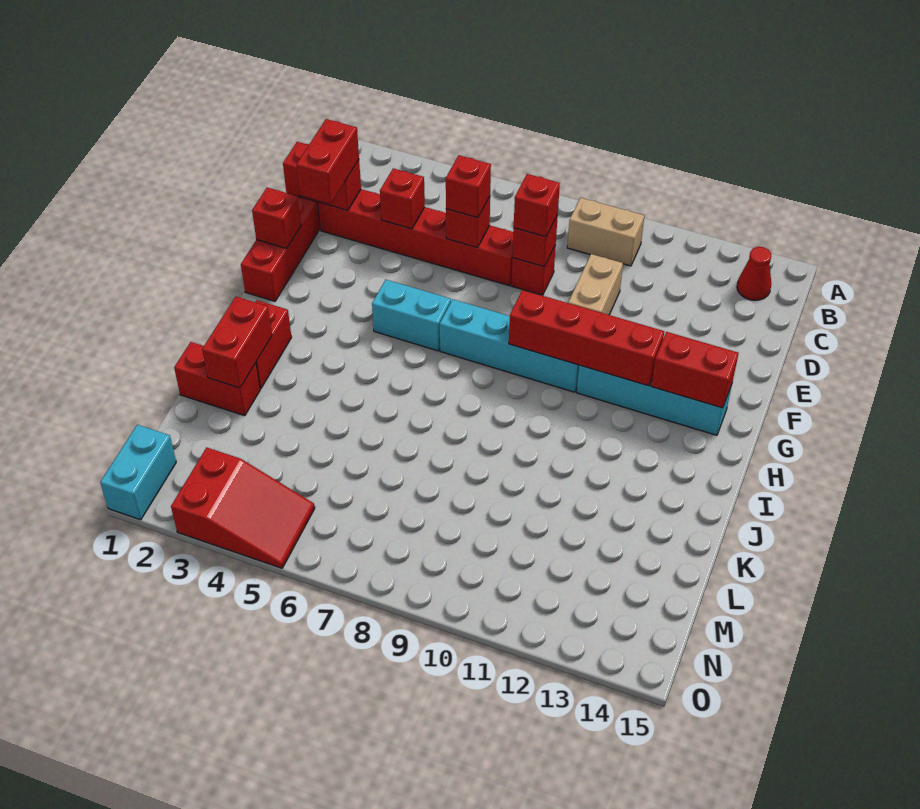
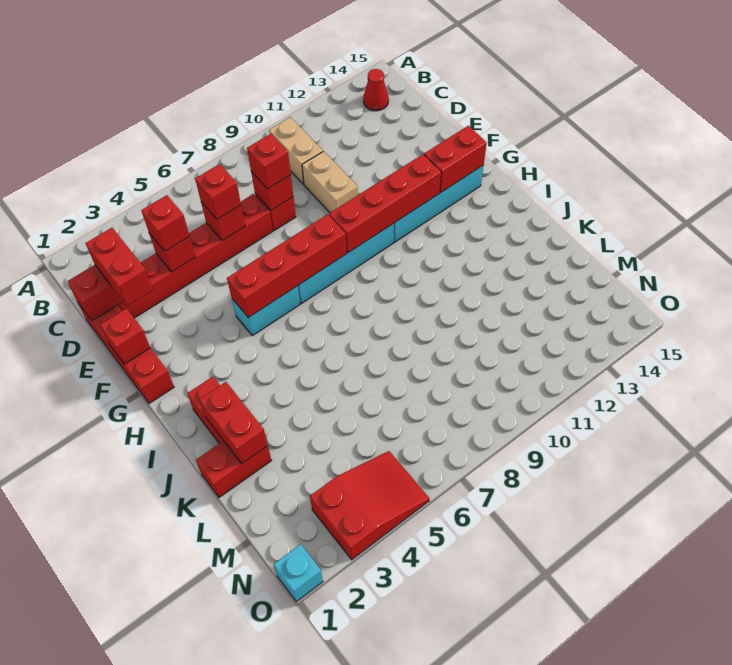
tan brick B9:B10 level 1 -> tan brick B10:C10 level 1
none -> red brick D4 level 3
none -> red brick G5:G8 level 2
cyan brick N1:O1 level 1 -> cyan brick O1 level 1

